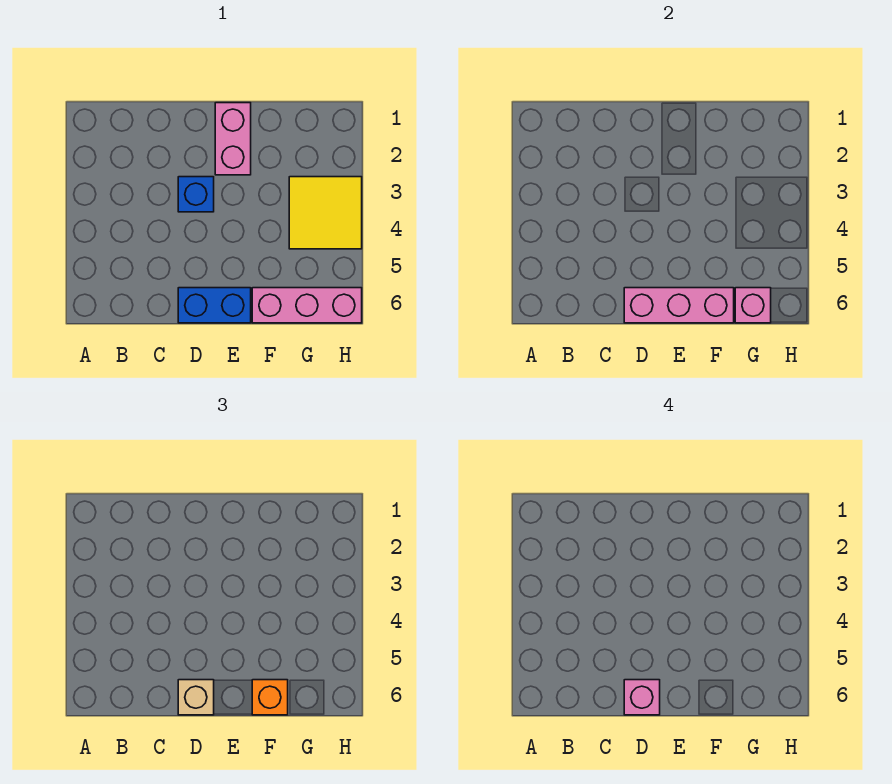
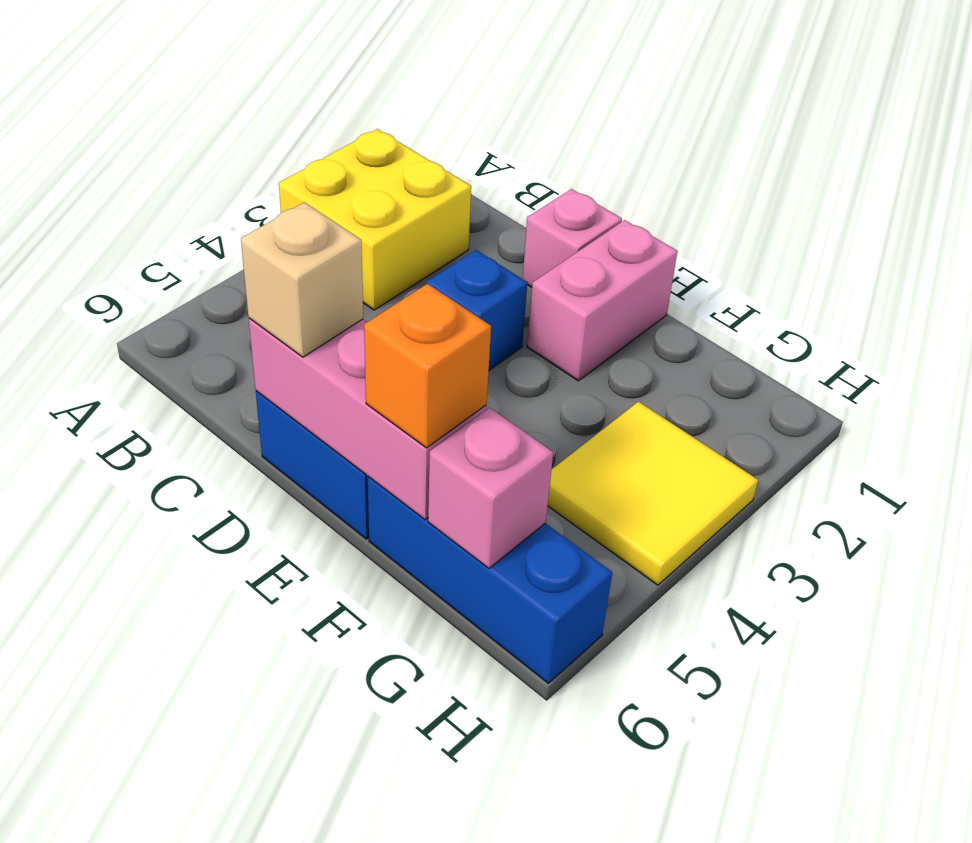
none -> yellow brick A2:B3 level 1
pink brick D6 level 4 -> pink brick D1 level 1
pink brick F6:H6 level 1 -> blue brick F6:H6 level 1

